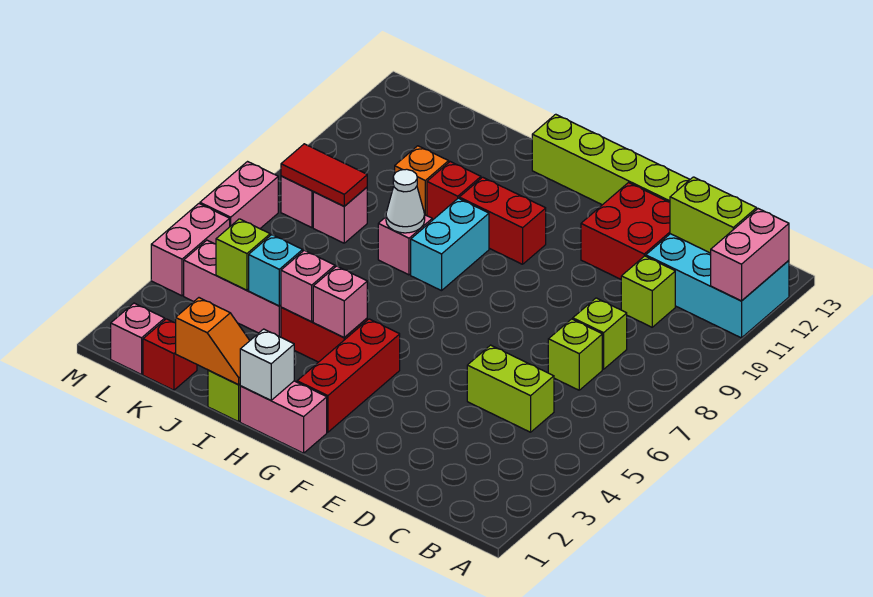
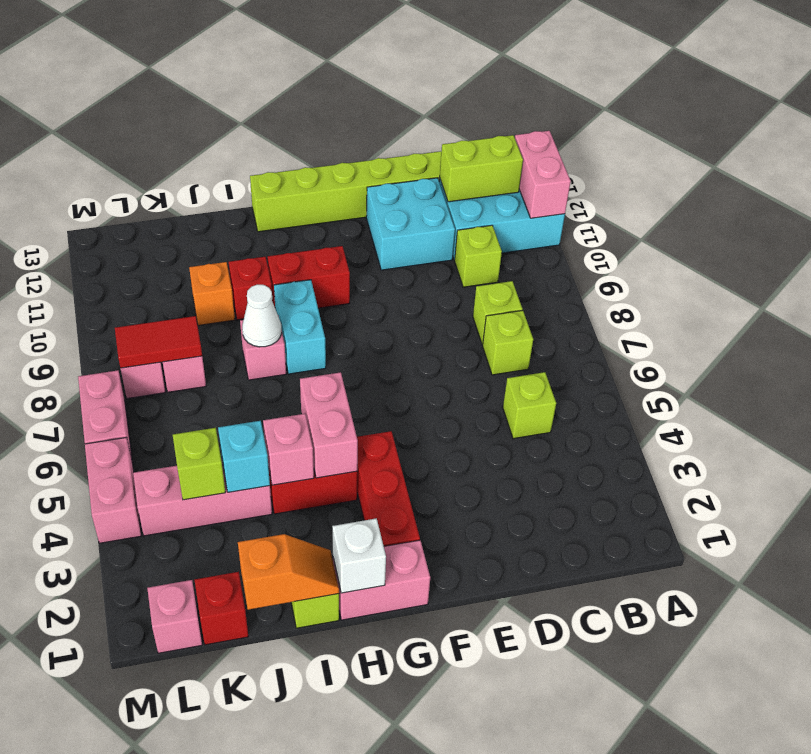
lime brick C5:D5 level 1 -> lime brick C5 level 1
red brick D11:E12 level 1 -> cyan brick D11:E12 level 1
pink brick H4 level 2 -> pink brick H4:H5 level 2

